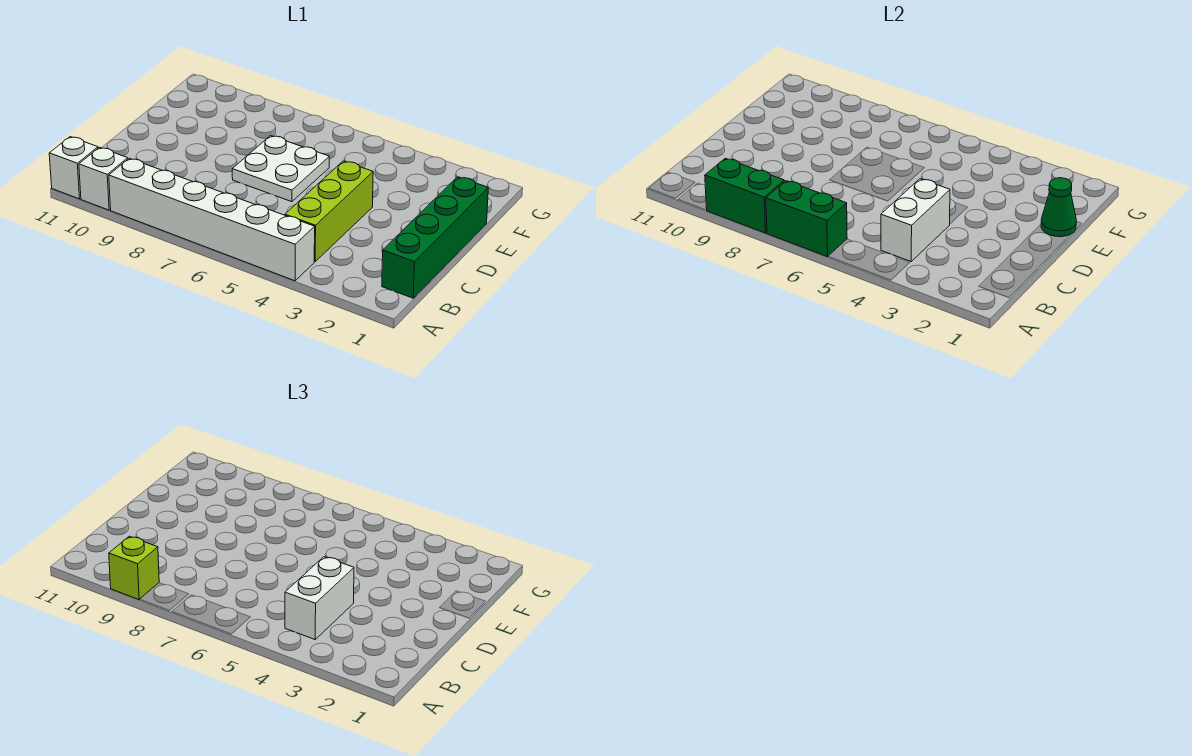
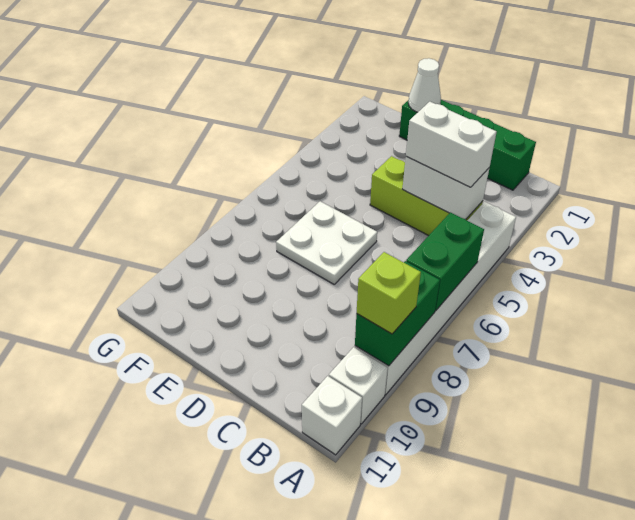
green cone E1 level 2 -> white cone E1 level 2

